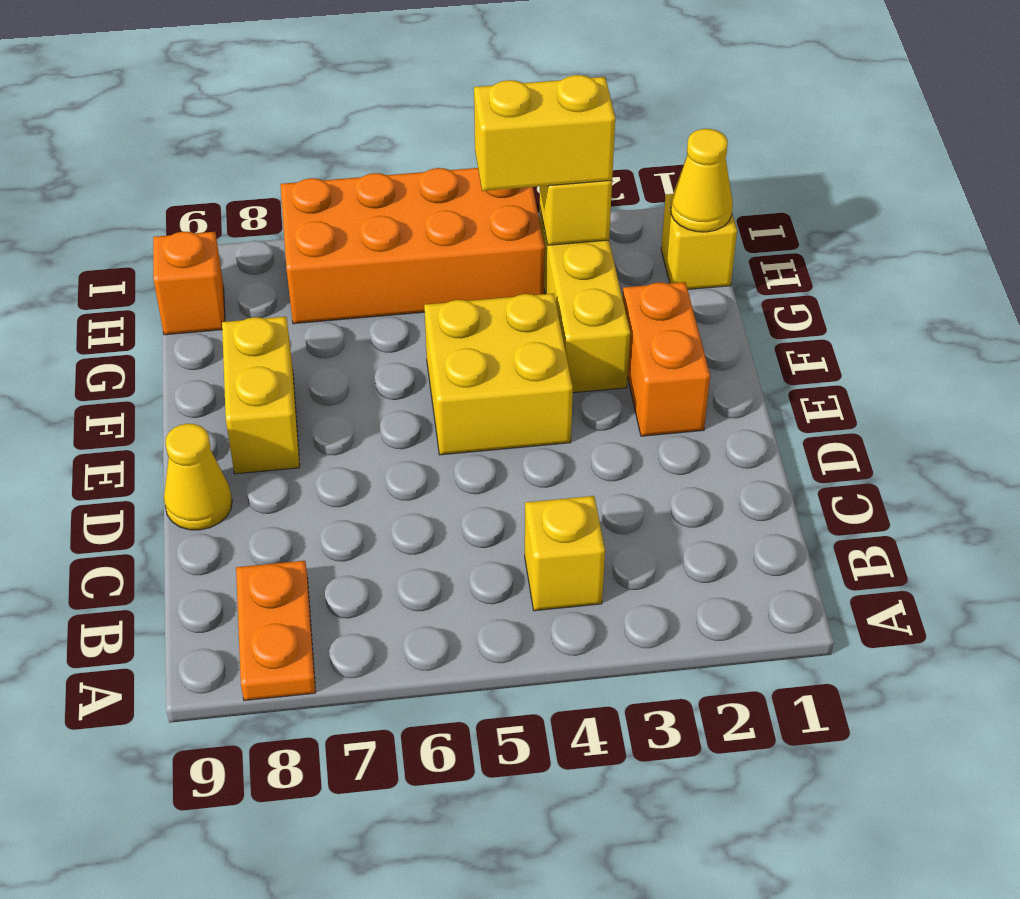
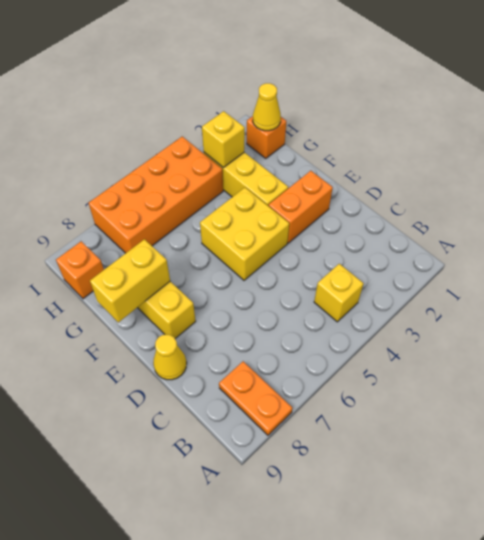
orange brick E2:F2 level 1 -> orange brick E2:E3 level 1
yellow brick H1 level 1 -> orange brick H1 level 1
yellow brick H3:H4 level 3 -> yellow brick F8:F9 level 2

